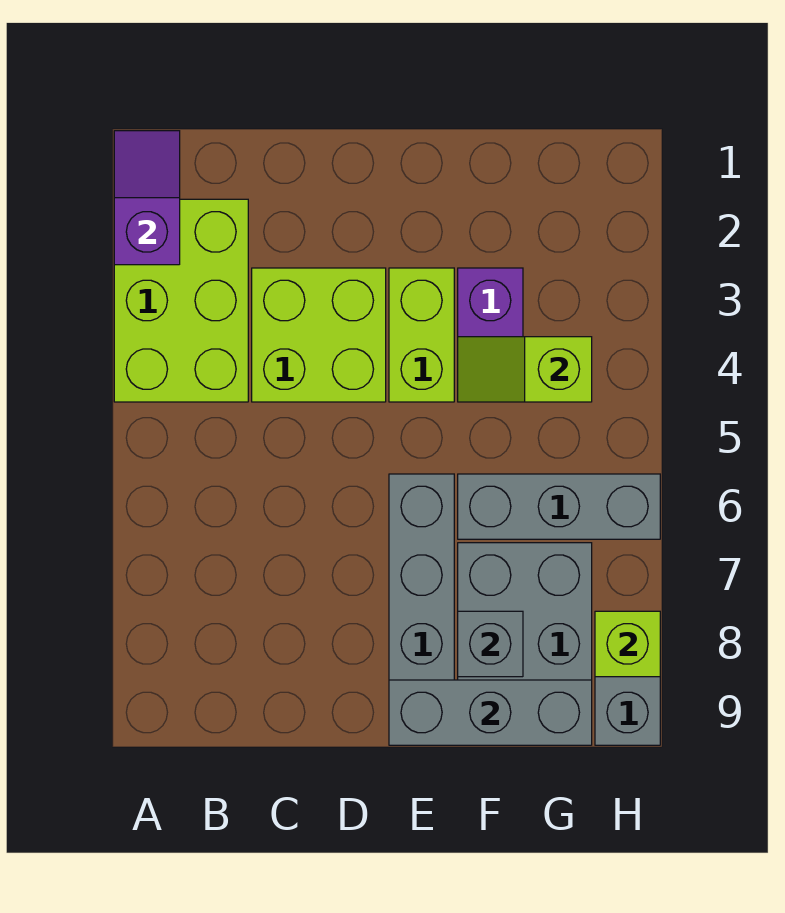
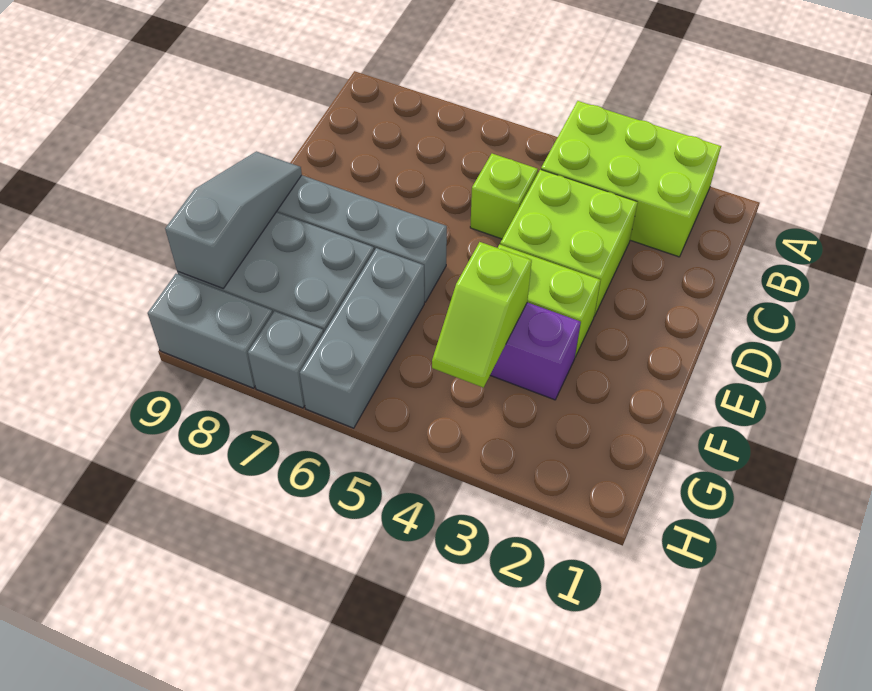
purple slope A1:A2 level 2 top 2 -> none
grey brick E9:G9 level 2 -> grey slope E9:G9 level 2 top G
lime slope F4:G4 level 2 top G -> lime slope F4:G4 level 2 top F
grey brick F8 level 2 -> grey brick H7 level 1
lime brick H8 level 2 -> lime brick C5 level 1

